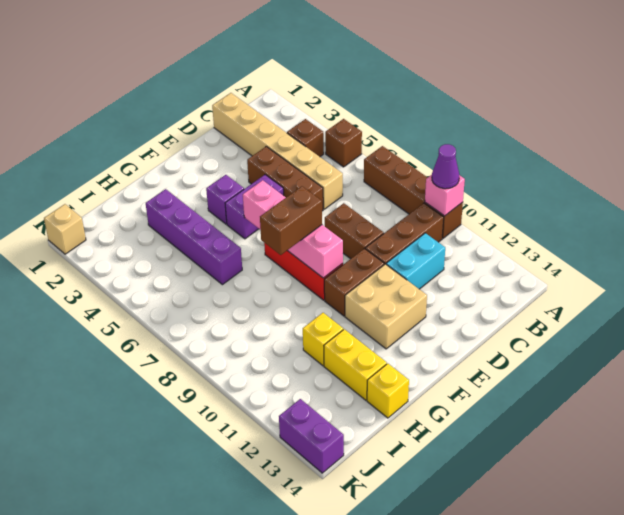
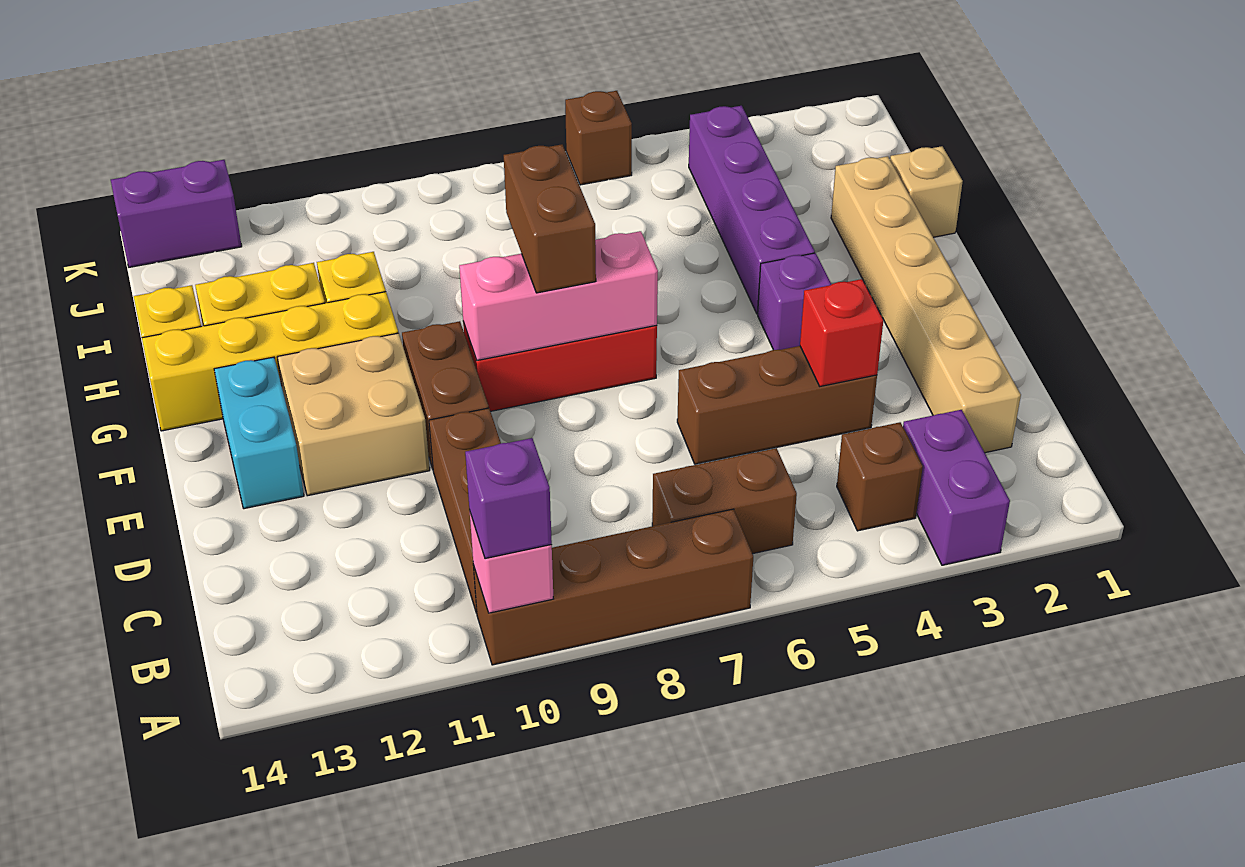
brown brick A5 level 1 -> brown brick K6 level 1
purple cone A10 level 3 -> purple brick A10 level 3
tan brick C1:C6 level 1 -> tan brick C2:H2 level 1
cyan brick C11:D11 level 1 -> cyan brick E13:F13 level 1
none -> red brick D4 level 2
brown brick D8:D9 level 1 -> brown brick B6:B7 level 1
purple brick E5:F5 level 1 -> purple brick A3:B3 level 1
pink brick F6:F9 level 2 -> pink brick F7:F9 level 2
none -> yellow brick G11:G14 level 1
purple brick H3:H6 level 1 -> purple brick G4:J4 level 1
tan brick K1 level 1 -> tan brick H1 level 1

